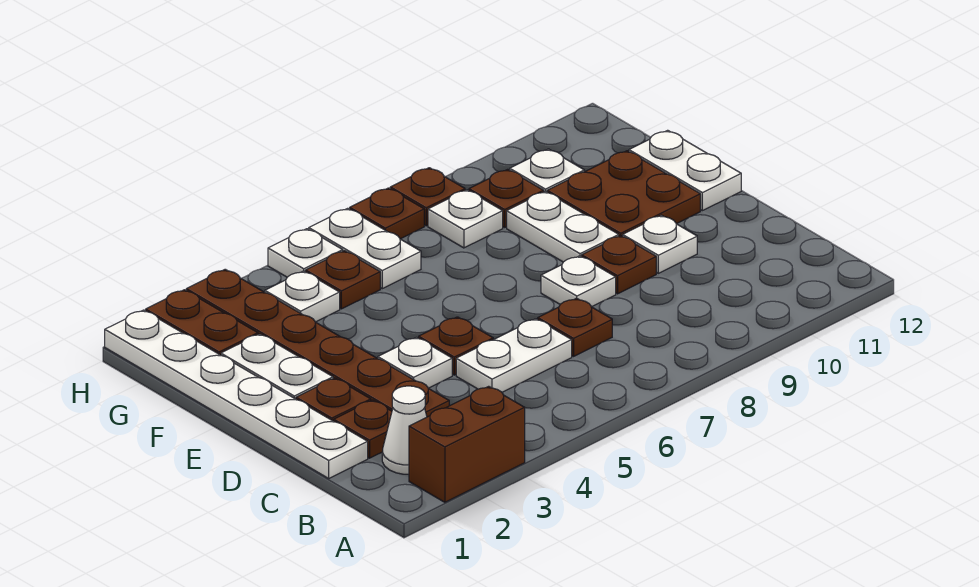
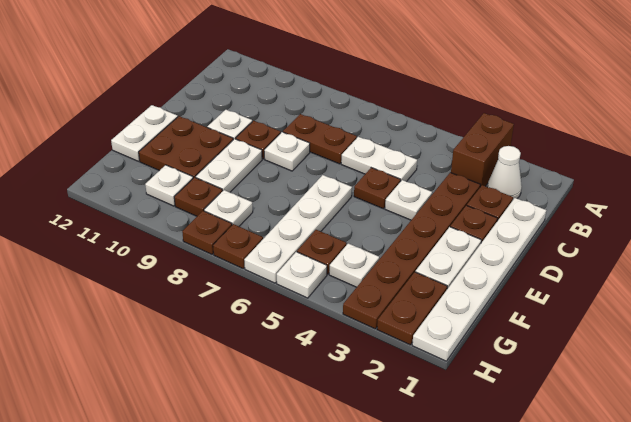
brown brick A2:A3 level 1 -> brown brick A3:B3 level 1
brown plate C7 level 1 -> brown plate C7:C8 level 1
white plate G6:H6 level 1 -> white plate E6:H6 level 1

